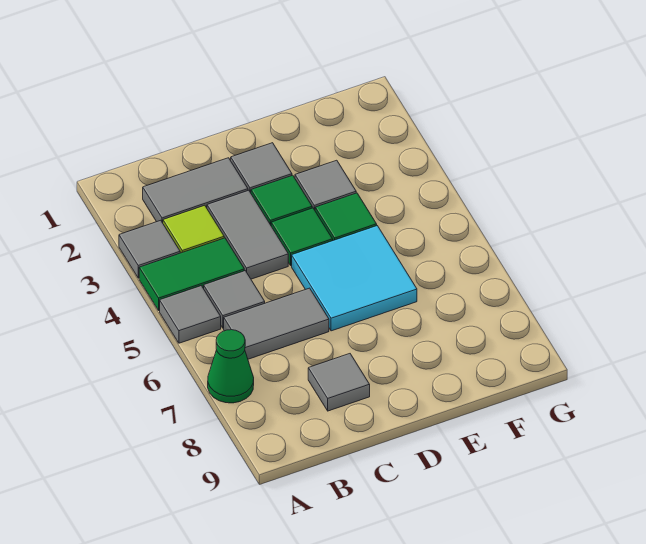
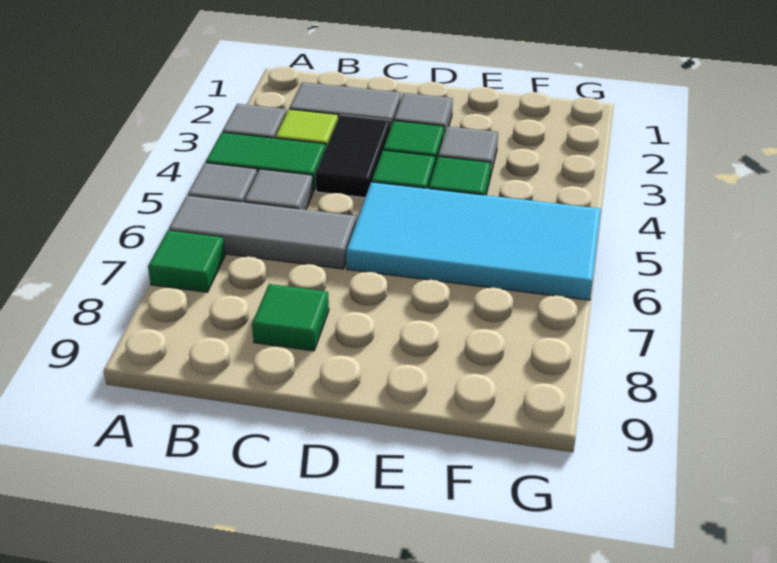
green cone A7 level 1 -> green tile A7 level 1
grey tile B6:C6 level 1 -> grey tile A6:C6 level 1
grey tile C3:C4 level 1 -> black tile C3:C4 level 1
grey tile C8 level 1 -> green tile C8 level 1
cyan tile D5:E6 level 1 -> cyan tile D5:G6 level 1

